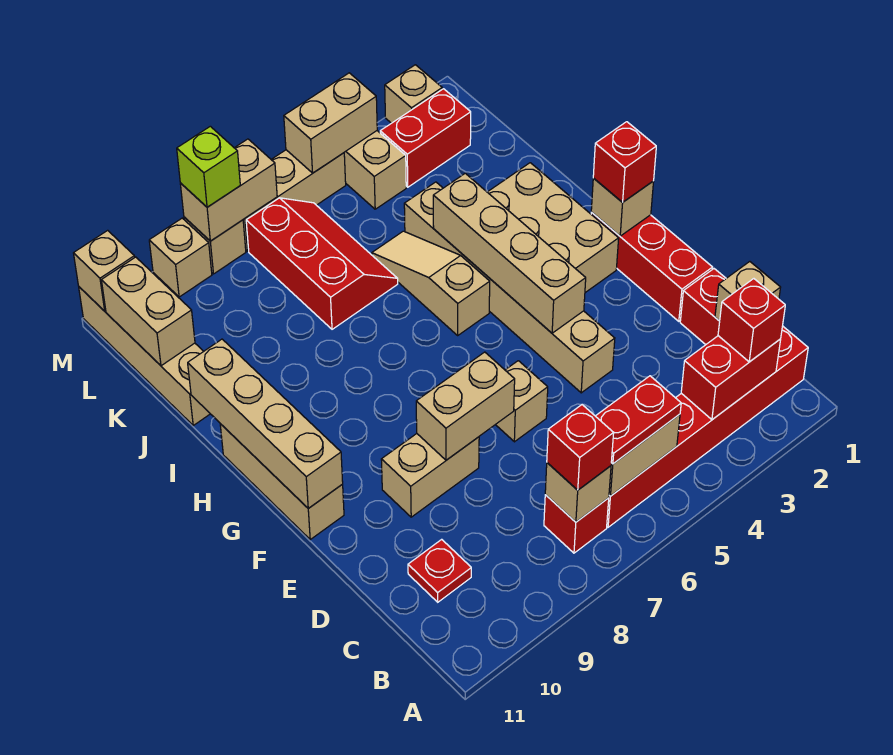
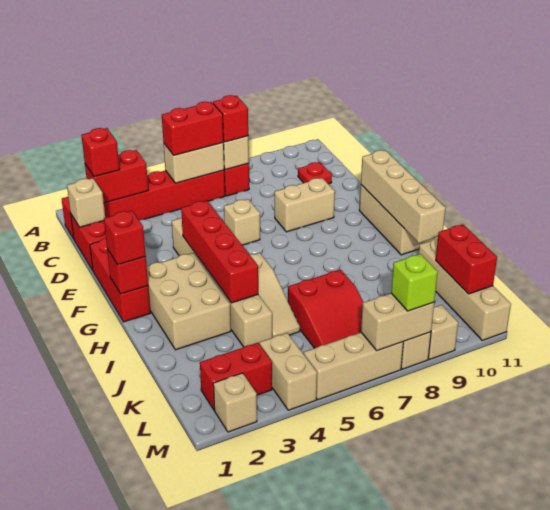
red plate B5:B6 level 3 -> red brick B5:B6 level 3
tan brick E7:E8 level 2 -> none
tan brick F4:I4 level 2 -> red brick F4:I4 level 2
tan brick G1 level 2 -> red brick G1 level 2
red slope J6:L7 level 1 top 7 -> red slope J6:L7 level 1 top J
tan brick K11:L11 level 2 -> red brick K11:L11 level 2
tan brick M4:M5 level 2 -> none
tan brick M11 level 2 -> none

